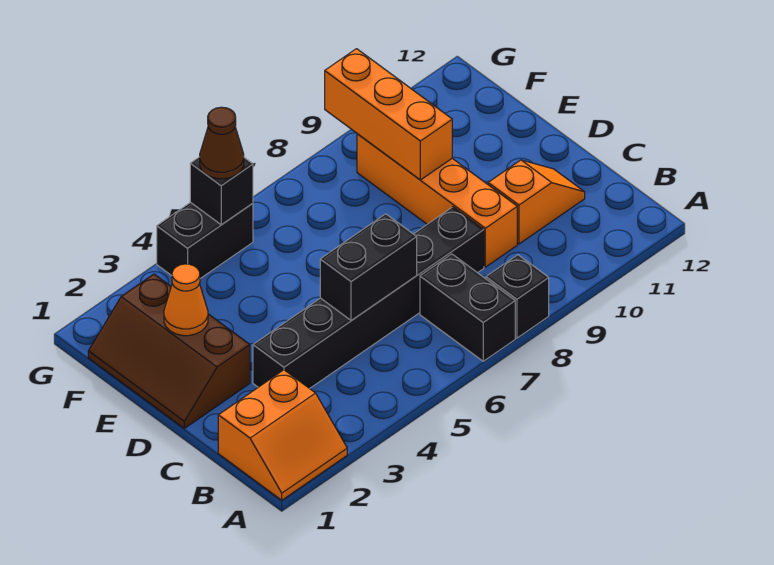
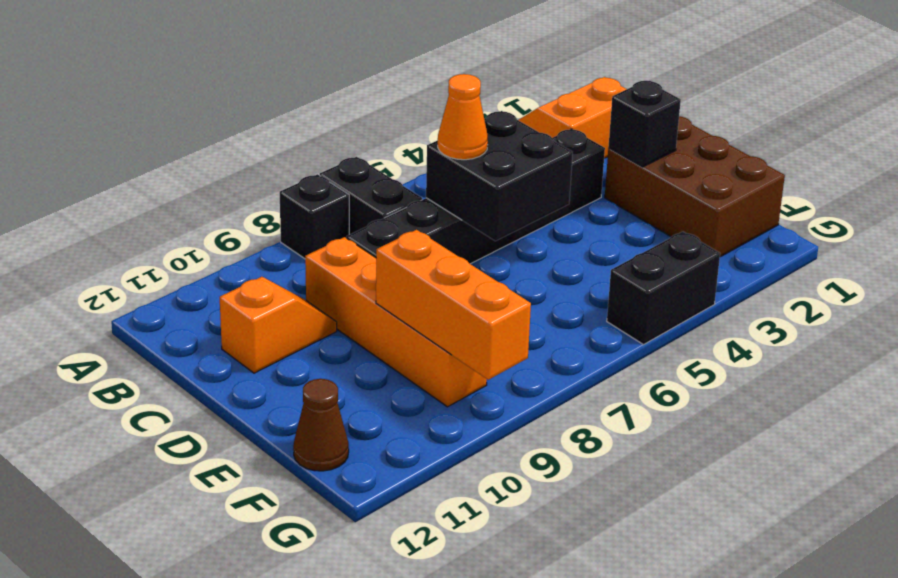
black brick C5:C6 level 2 -> black brick C5:D6 level 2
orange slope C10:C11 level 1 top 10 -> orange slope C10:C11 level 1 top 11
brown slope D1:F2 level 1 top 2 -> brown brick D1:F2 level 1
orange cone E2 level 2 -> orange cone C6 level 3
black brick G5 level 2 -> black brick D2 level 2
brown cone G5 level 3 -> brown cone F12 level 1

